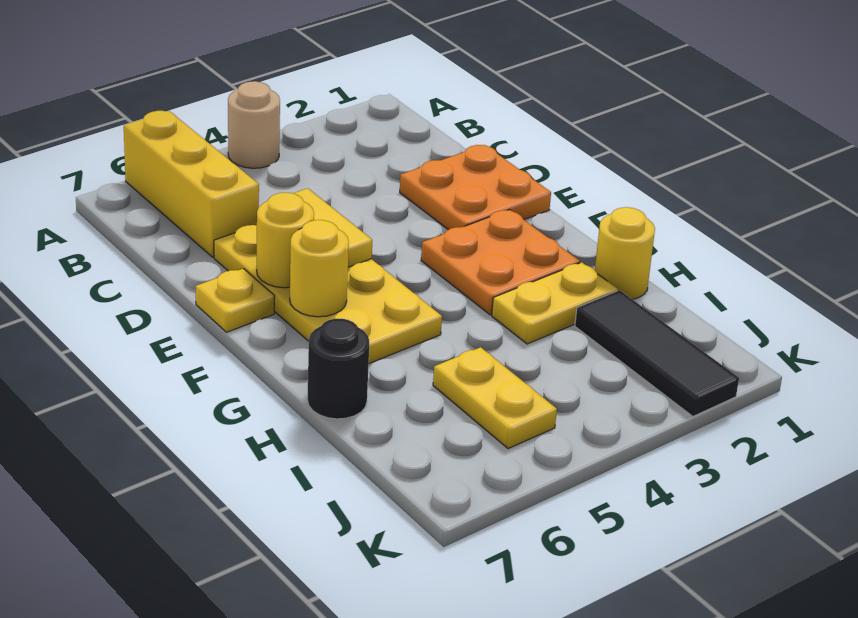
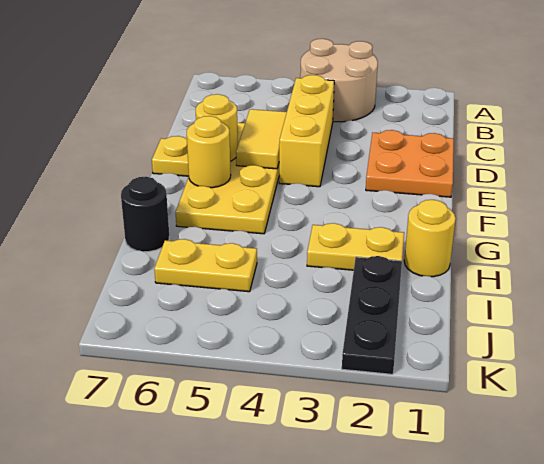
tan round brick A4 level 1 -> tan round brick A3:B4 level 1
yellow brick A6:C6 level 1 -> yellow brick C4:E4 level 1
orange plate F2:G3 level 1 -> none
black tile I2:K2 level 1 -> black plate I2:K2 level 1
yellow plate I5:J5 level 1 -> yellow plate I5:I6 level 1

